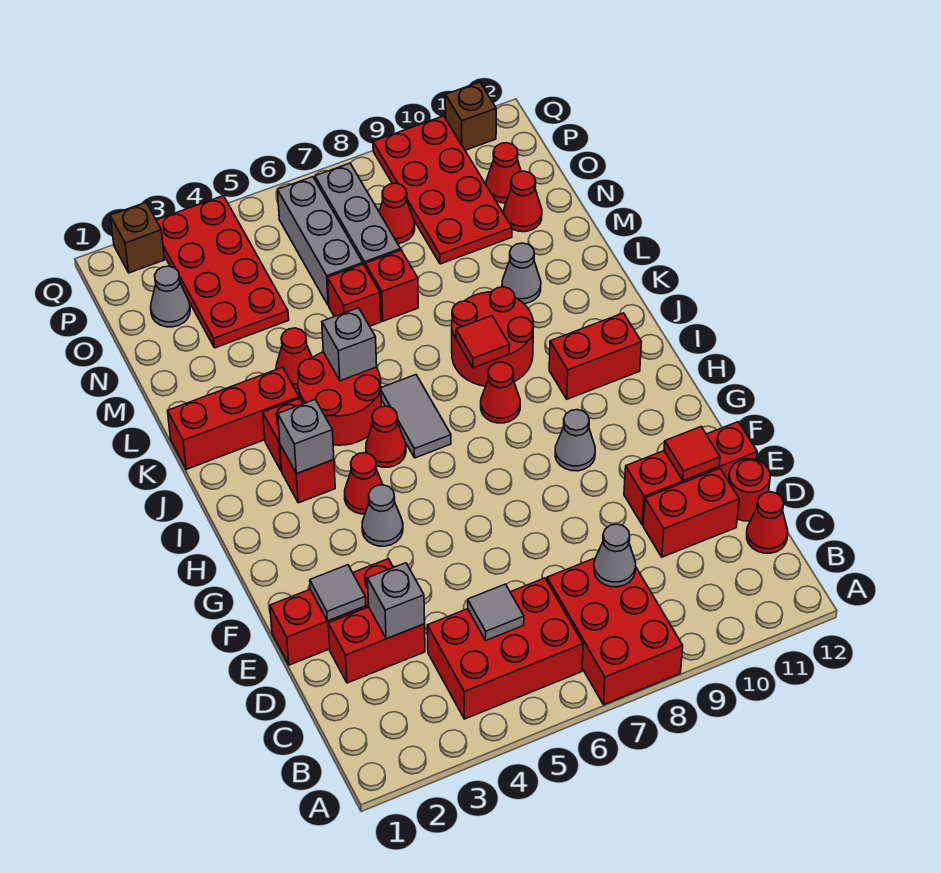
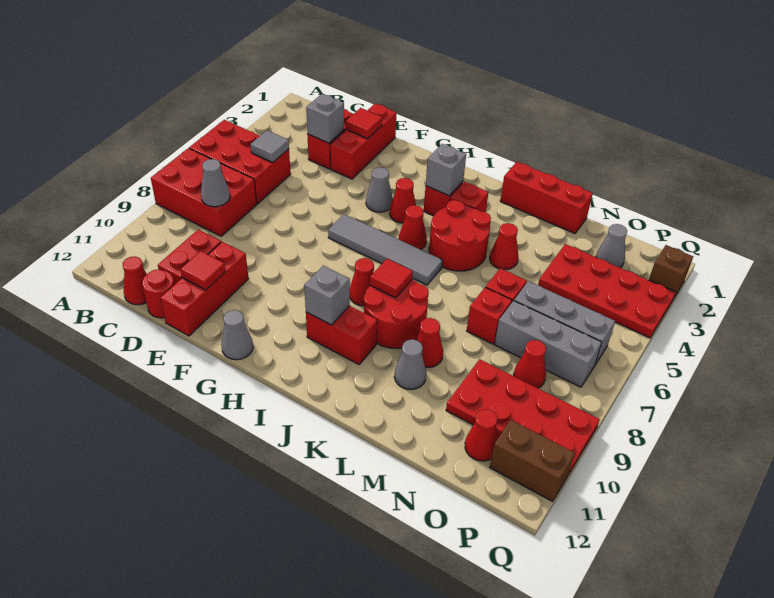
red brick B4:C6 level 1 -> red brick A5:C6 level 1
grey tile E2 level 2 -> red tile E2 level 2
grey cone G9 level 1 -> grey cone G12 level 1
grey tile I6:J6 level 1 -> grey tile G6:J6 level 1
red brick I10:I11 level 1 -> red brick I10:J10 level 1
red brick K1:K3 level 1 -> red brick K1:M1 level 1
grey brick K5 level 2 -> grey brick I10 level 2
red cone N11 level 1 -> red cone L9 level 1
brown brick Q11 level 1 -> brown brick P11:Q11 level 1

